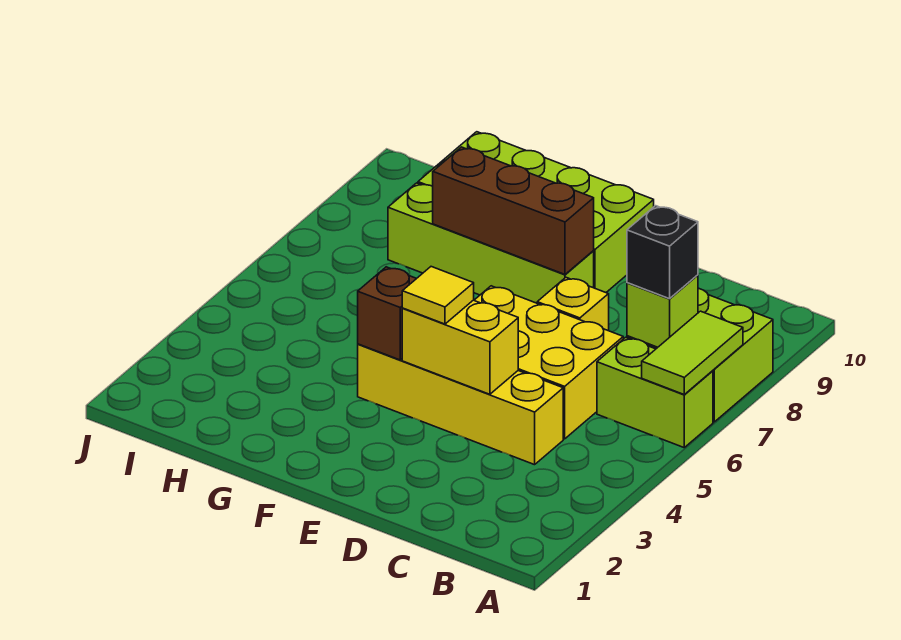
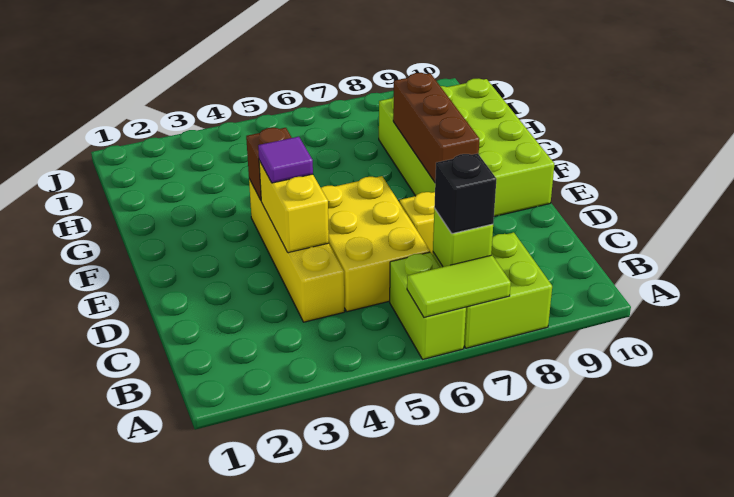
yellow tile E4 level 3 -> purple tile E4 level 3

